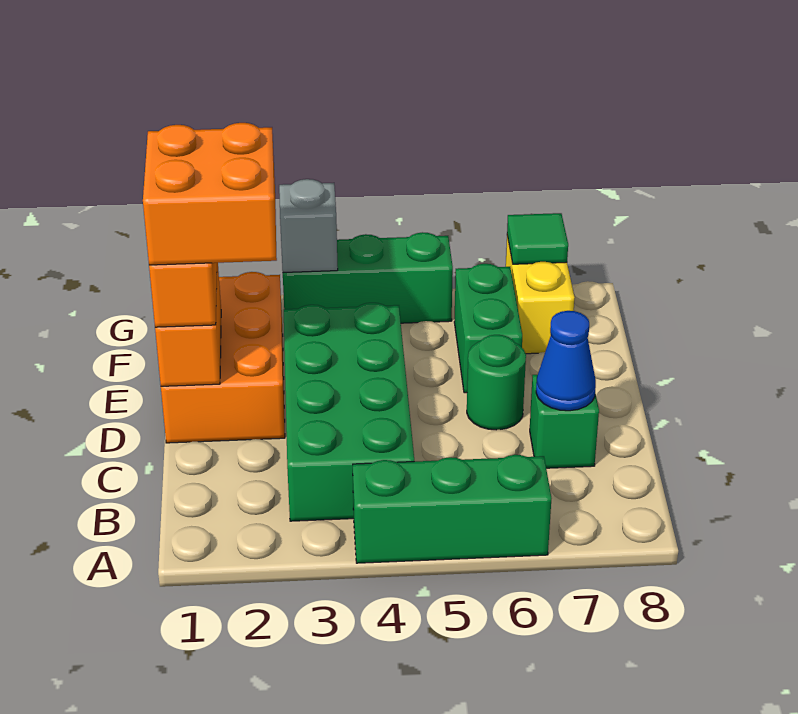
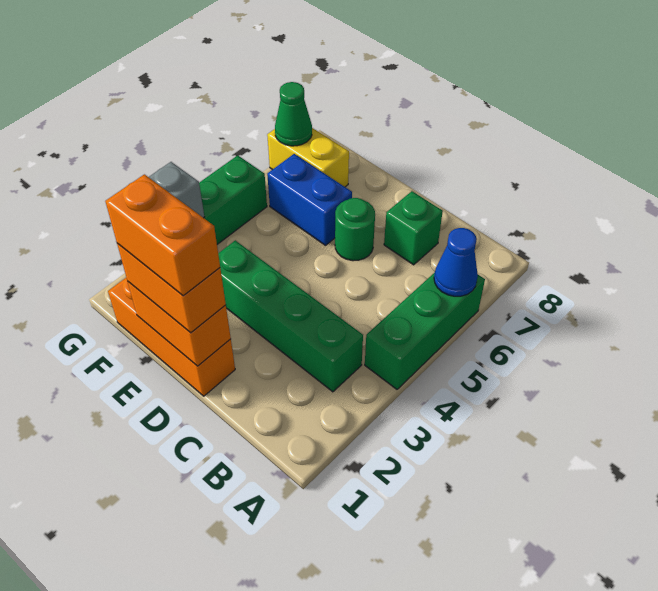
green brick B3:E4 level 1 -> green brick B3:E3 level 1
blue cone C7 level 2 -> blue cone A6 level 2
orange brick D1:F2 level 1 -> orange brick D1:F1 level 1
orange brick D1:E2 level 4 -> orange brick D1:E1 level 4
green brick E6:F6 level 1 -> blue brick E6:F6 level 1
green tile G7 level 2 -> green cone G7 level 2

